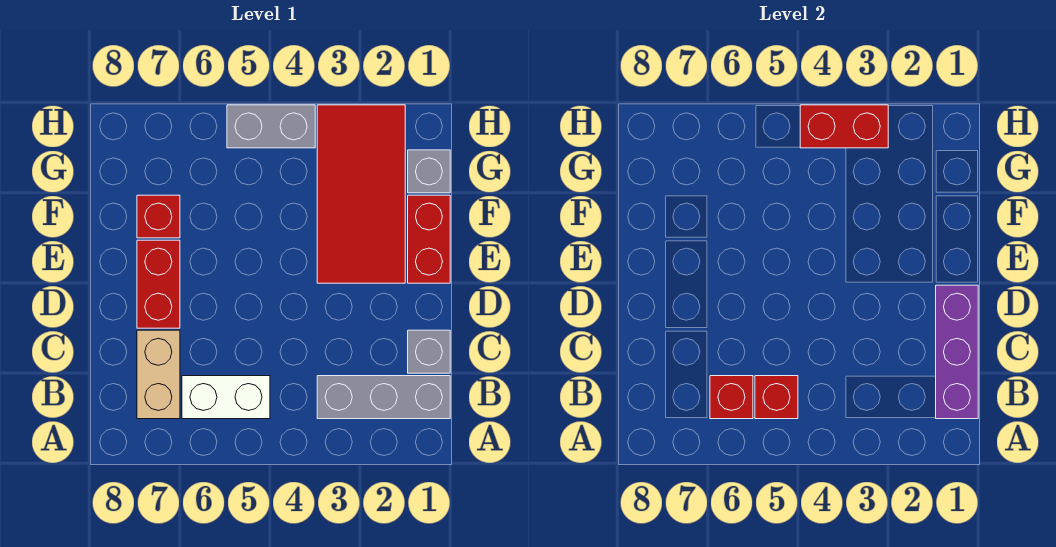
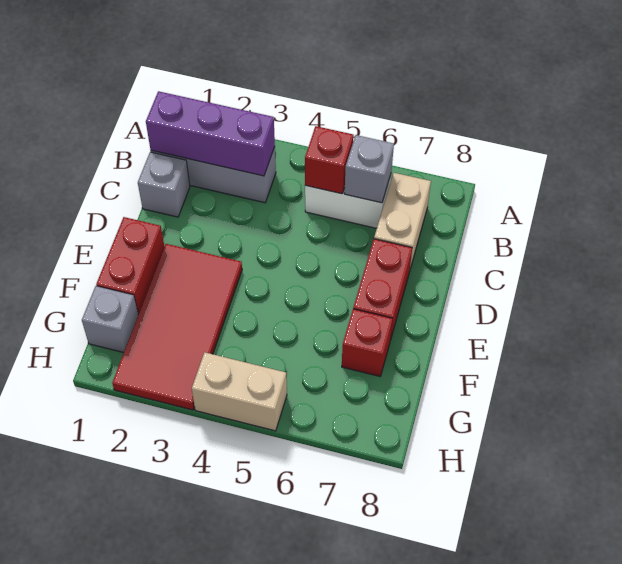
purple brick B1:D1 level 2 -> purple brick B1:B3 level 2
red brick B6 level 2 -> grey brick B6 level 2
red brick H3:H4 level 2 -> none
grey brick H4:H5 level 1 -> tan brick H4:H5 level 1

